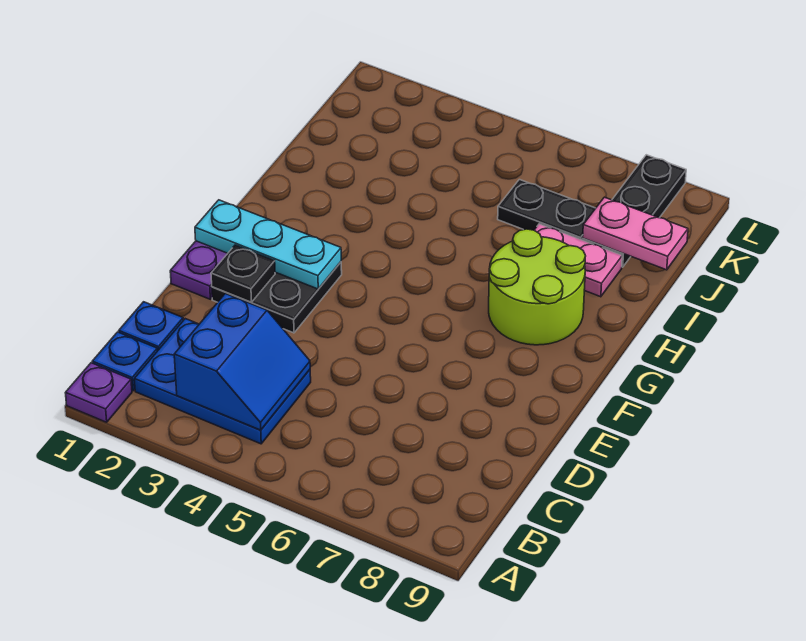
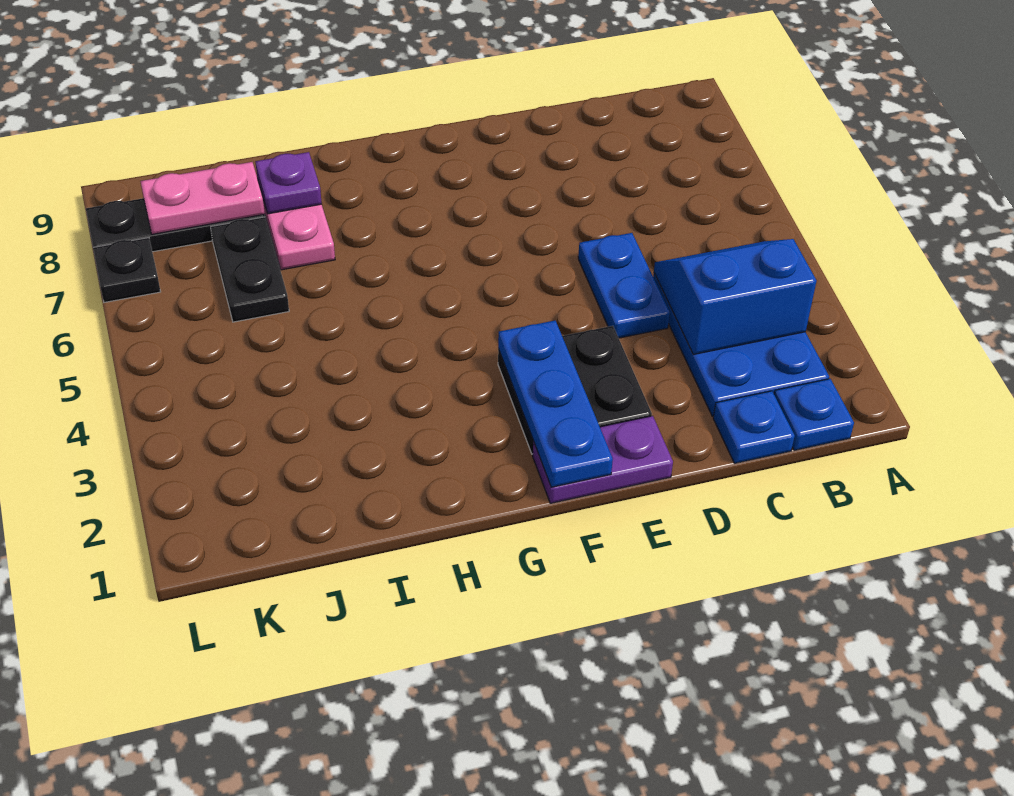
purple plate A1 level 1 -> purple plate I8 level 2
none -> blue plate D4:D5 level 1
black plate E2 level 2 -> black plate L7 level 1
cyan plate F1:F3 level 2 -> blue plate F1:F3 level 2
lime round brick G7:H8 level 1 -> none
pink plate J8:J9 level 2 -> pink plate J8:K8 level 2

